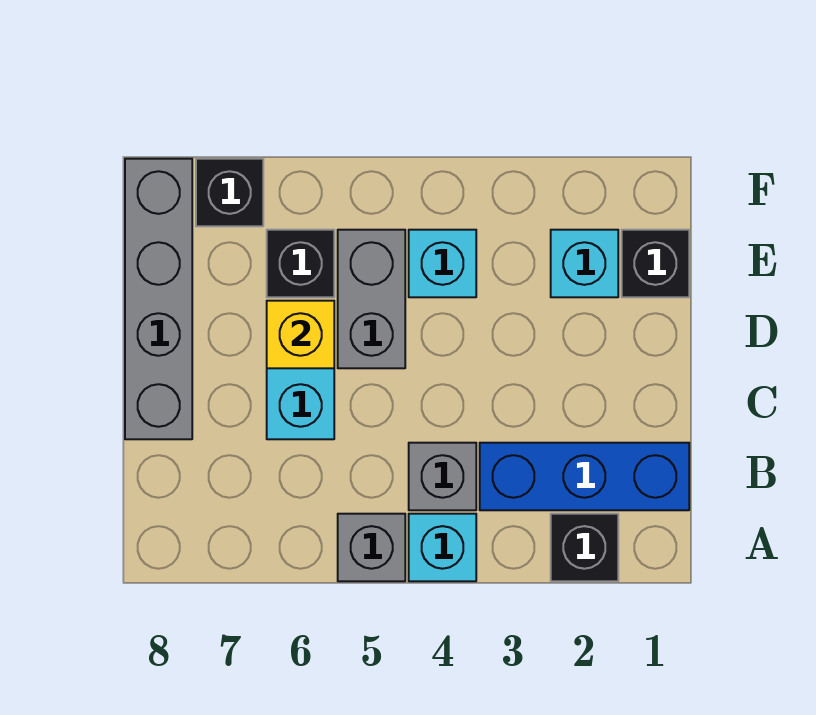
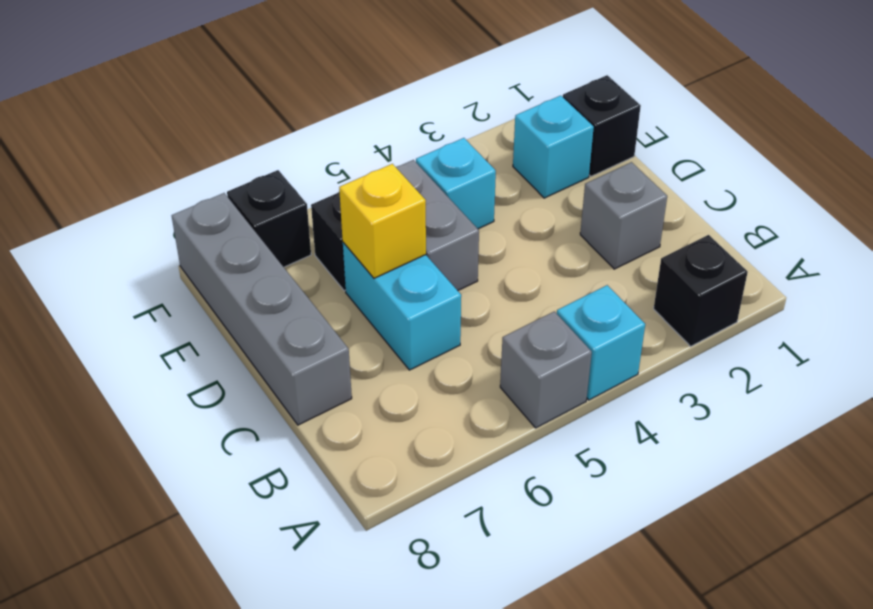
blue brick B1:B3 level 1 -> none
grey brick B4 level 1 -> grey brick C2 level 1

